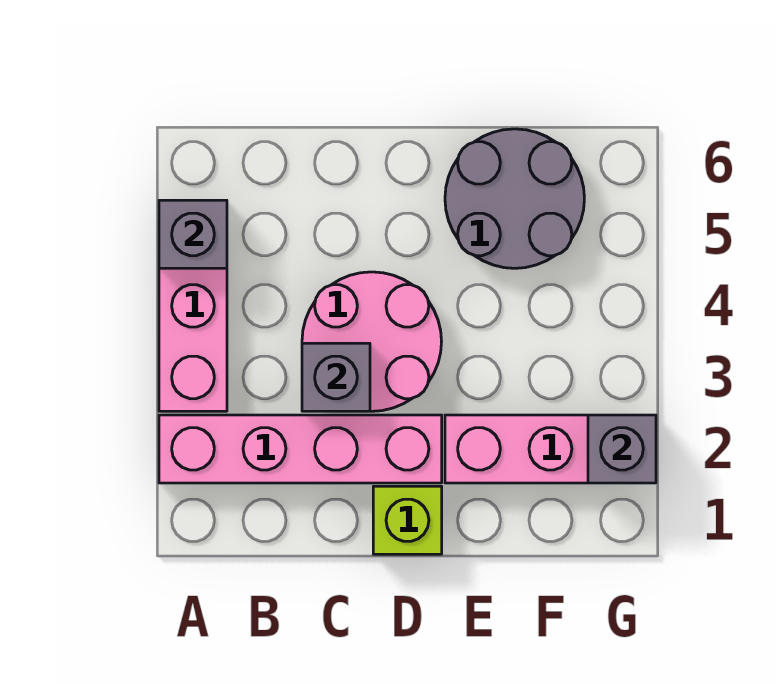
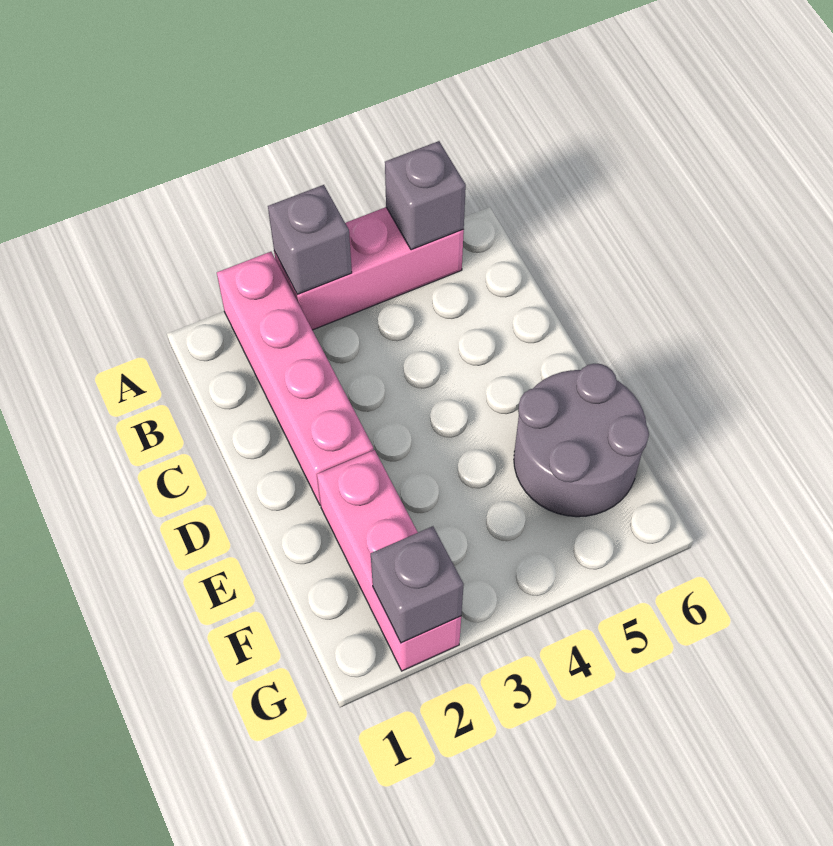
pink round brick C3:D4 level 1 -> none
grey brick C3 level 2 -> grey brick A3 level 2
lime brick D1 level 1 -> none

